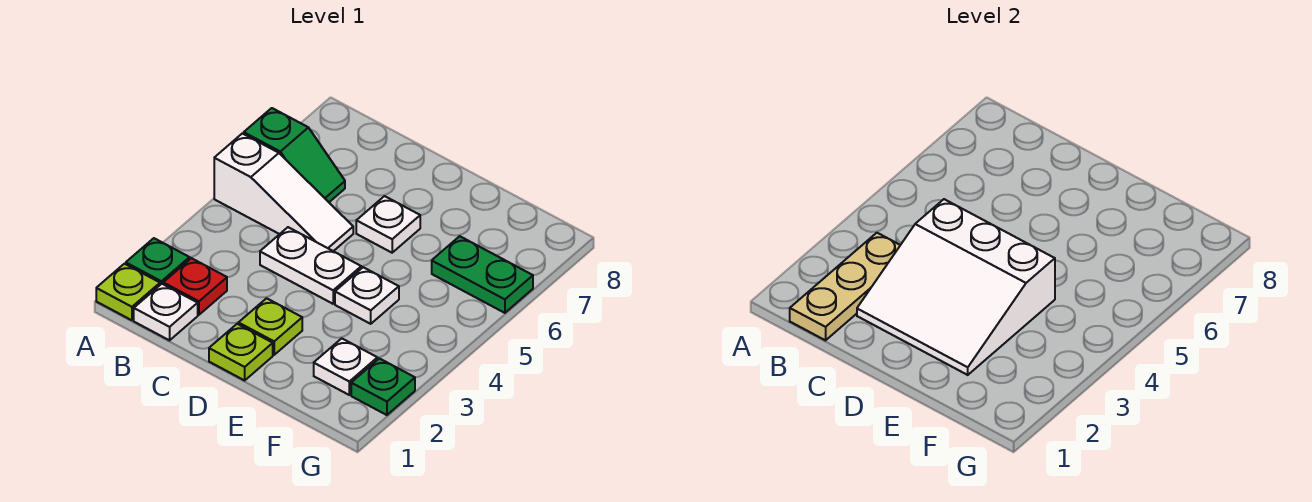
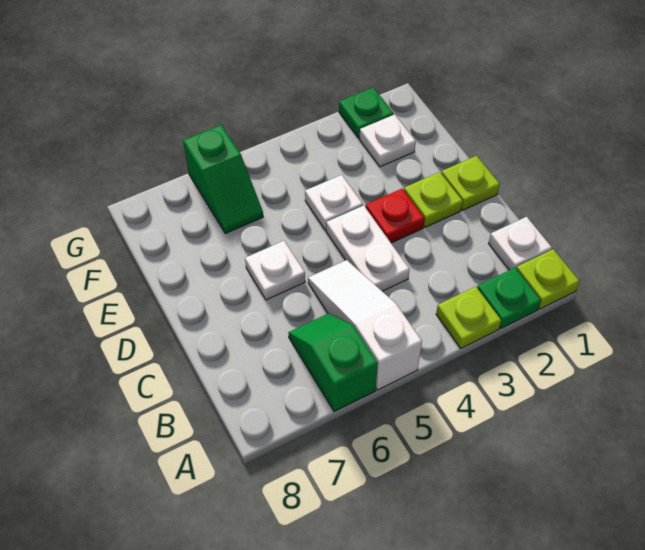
none -> lime plate A3 level 1
tan plate B1:B3 level 2 -> none
red plate B2 level 1 -> red plate D3 level 1
white slope C2:E4 level 2 top 4 -> none
green plate F6:G6 level 1 -> green slope F6:G6 level 1 top G

